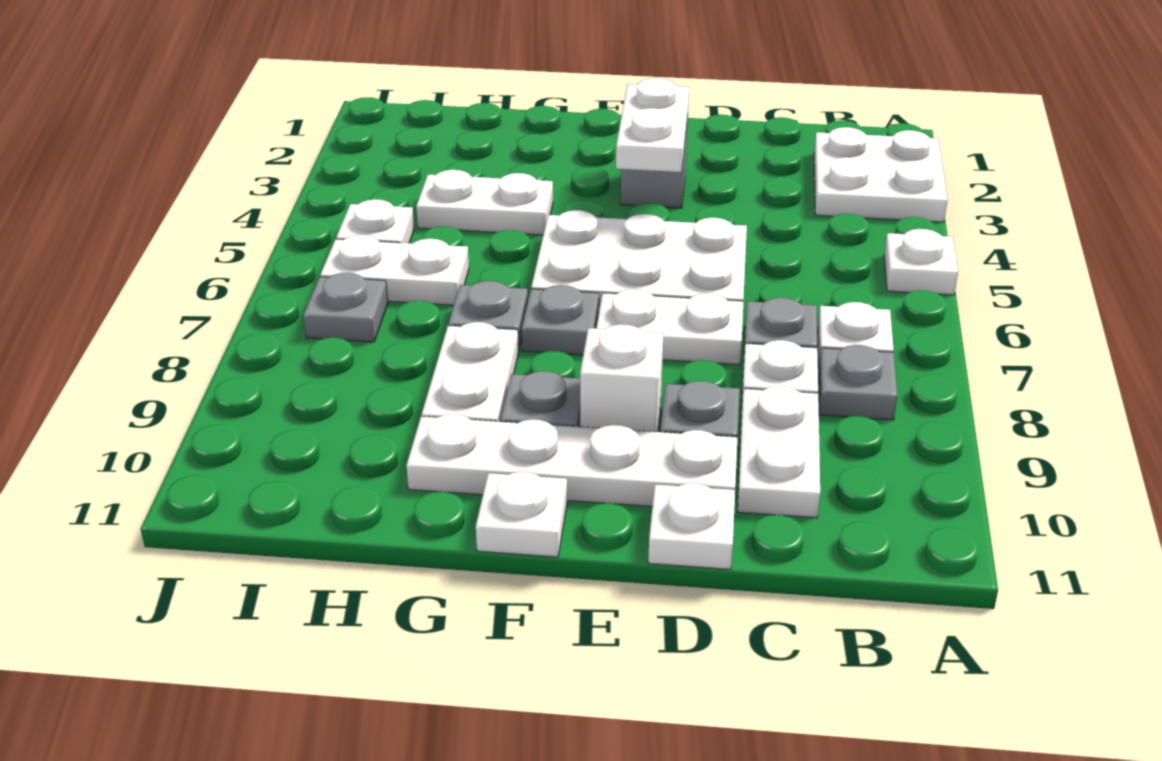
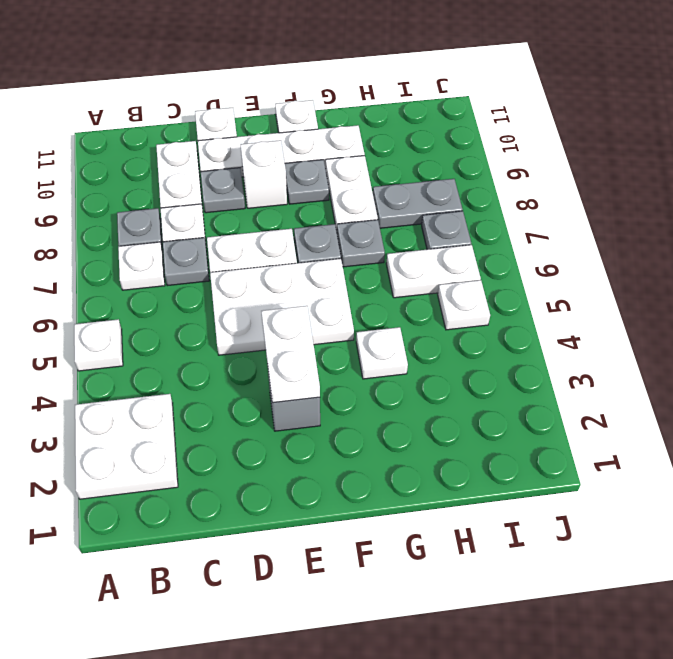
white plate G4:H4 level 1 -> white plate G4 level 1
none -> grey plate H8:I8 level 1

